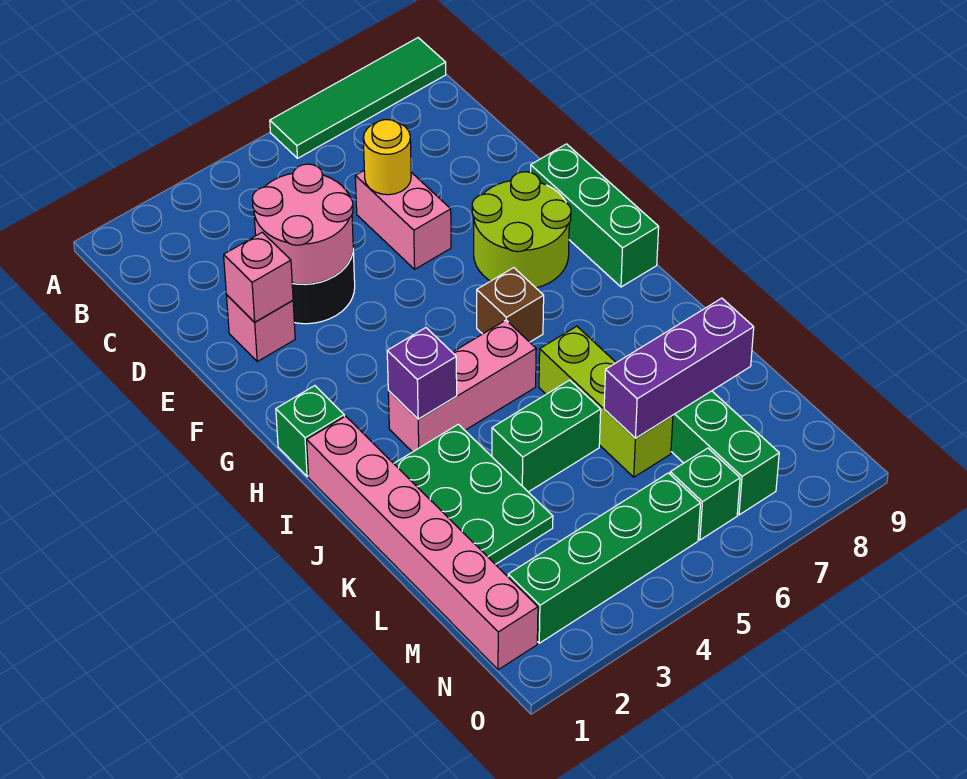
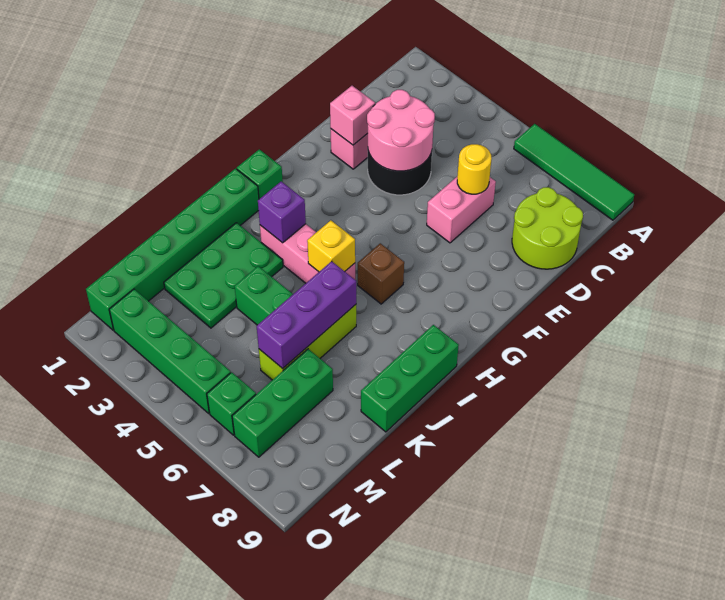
lime round brick F7:G8 level 1 -> lime round brick C8:D9 level 1
green brick F9:H9 level 1 -> green brick I9:K9 level 1
pink brick I1:N1 level 1 -> green brick I1:N1 level 1
none -> yellow brick I5 level 2
purple brick L6:L8 level 2 -> purple brick J6:L6 level 2

